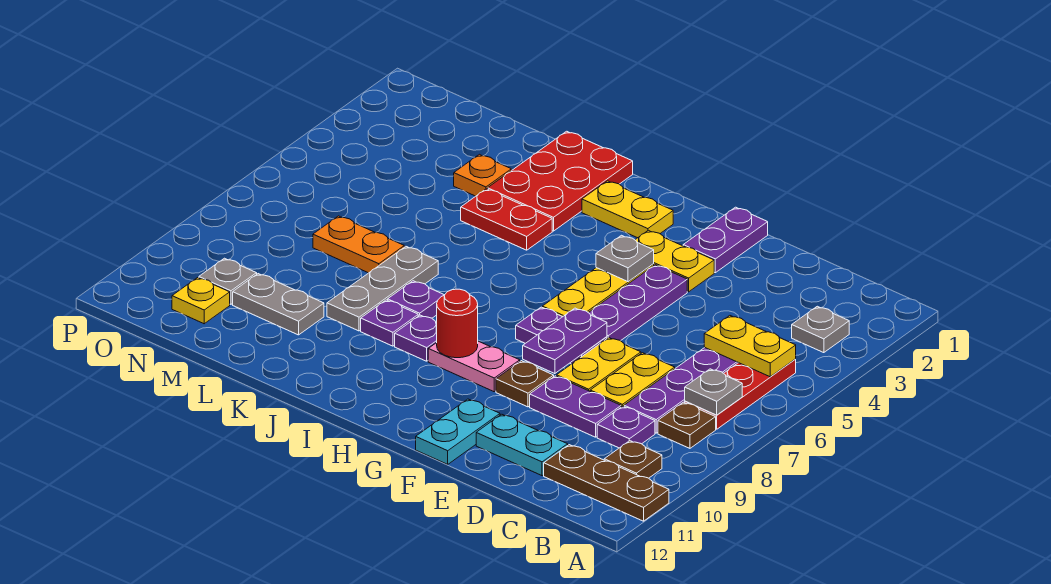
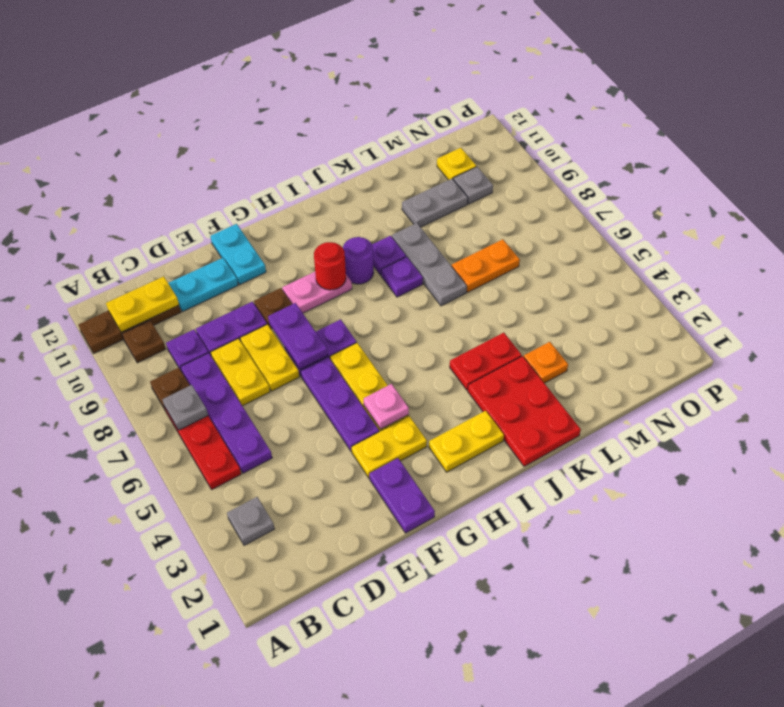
yellow plate B5:C5 level 2 -> yellow plate B11:C11 level 2
grey plate G4 level 2 -> pink plate G4 level 2
purple plate I9 level 1 -> purple round brick I9 level 1

